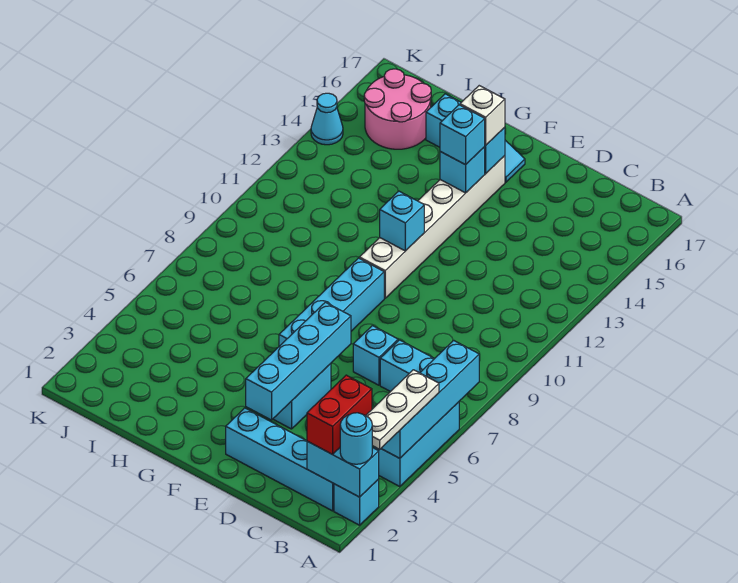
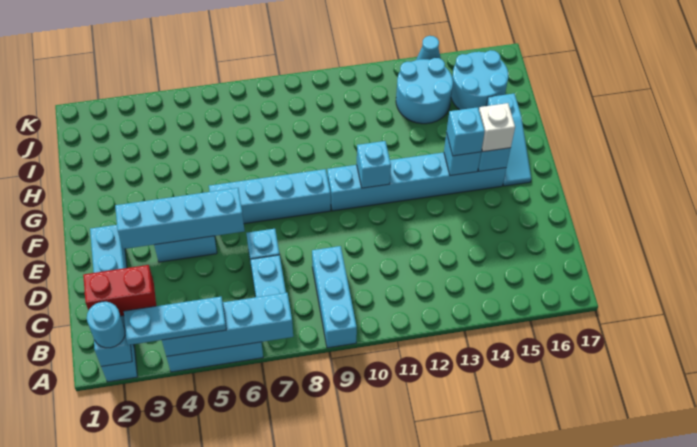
white plate A3:A5 level 3 -> cyan plate A3:A5 level 3
none -> cyan brick A9:C9 level 1
white brick F10:F15 level 1 -> cyan brick F10:F15 level 1
none -> cyan round brick I13:J14 level 1
pink round brick I15:J16 level 1 -> cyan round brick I15:J16 level 1

